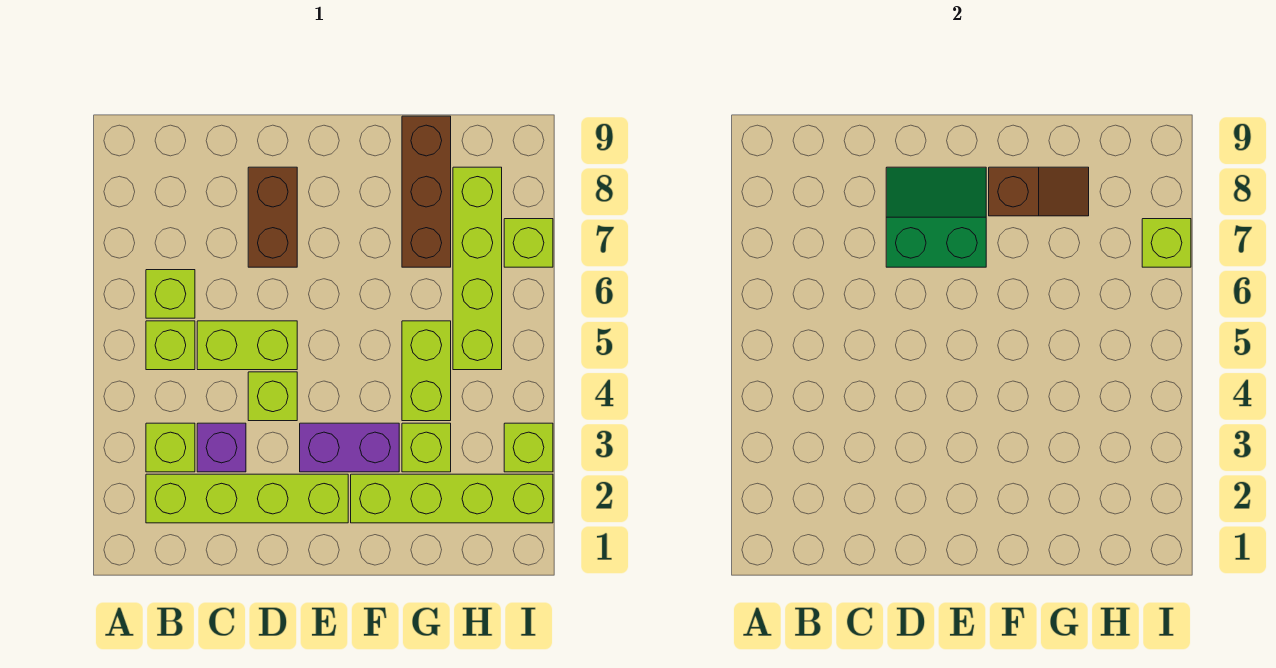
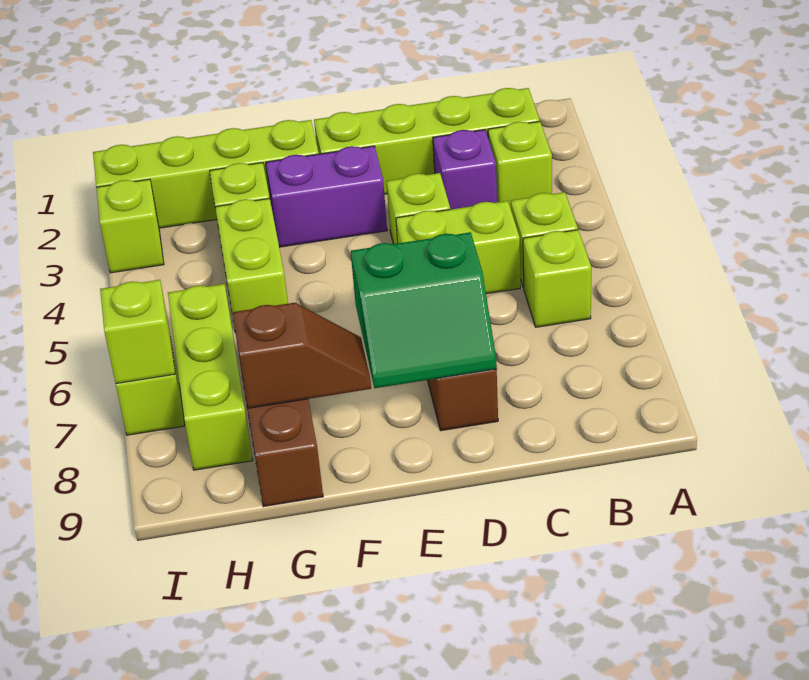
brown slope F8:G8 level 2 top F -> brown slope F8:G8 level 2 top G
lime brick H5:H8 level 1 -> lime brick H6:H8 level 1

